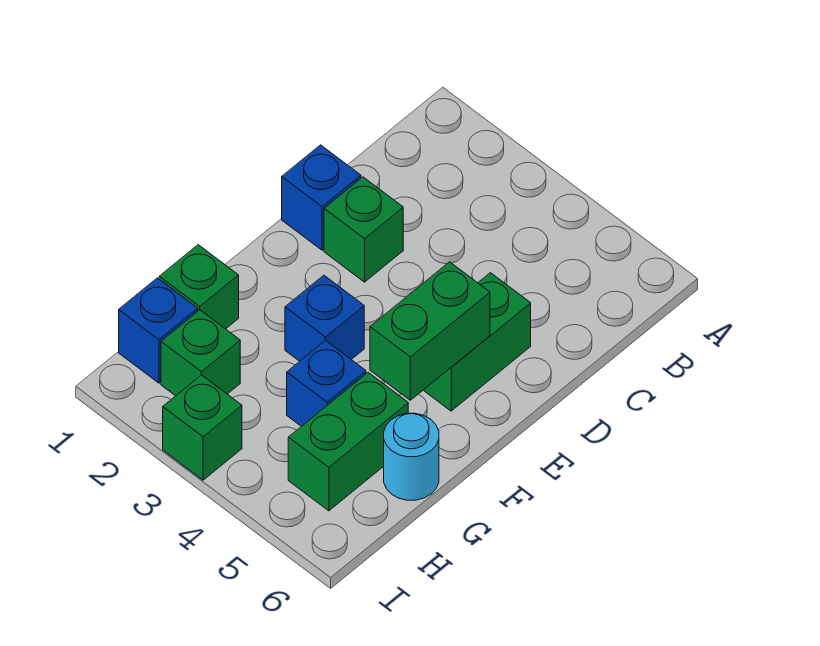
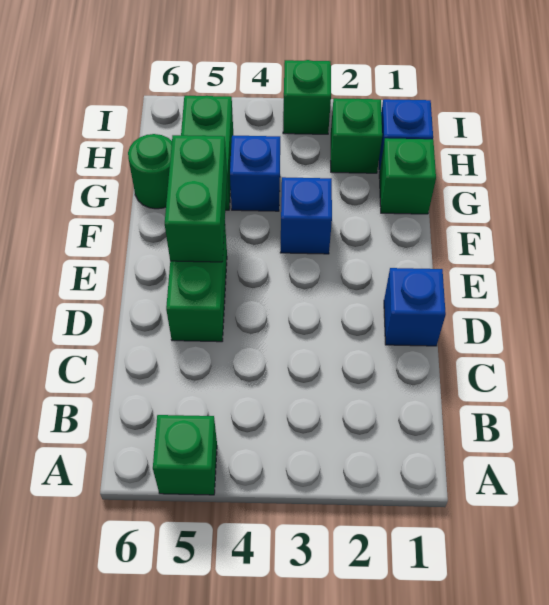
green brick D2 level 1 -> green brick A5 level 1
cyan round brick G6 level 1 -> green round brick G6 level 1

